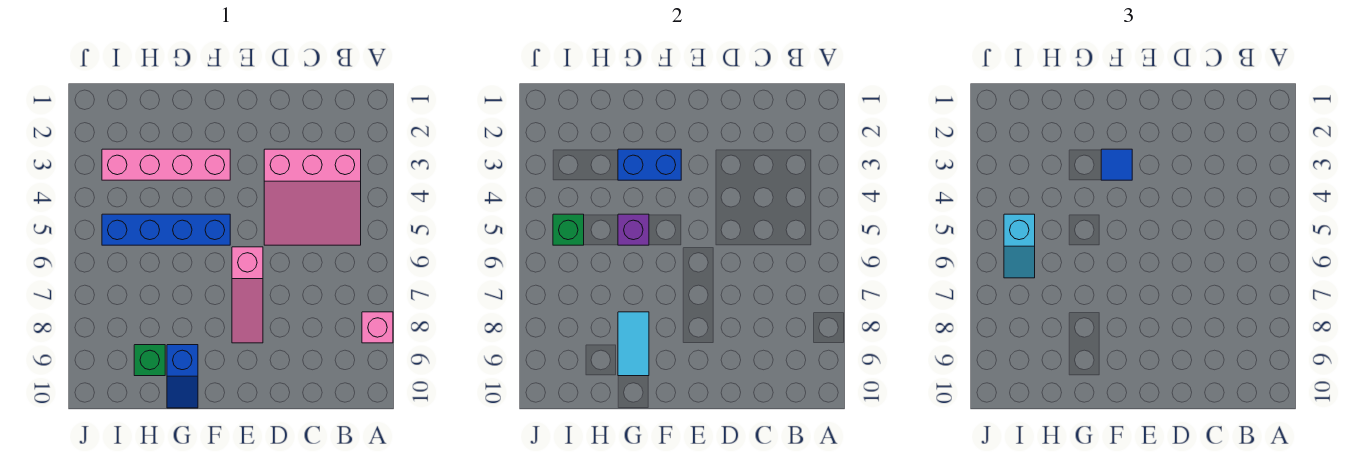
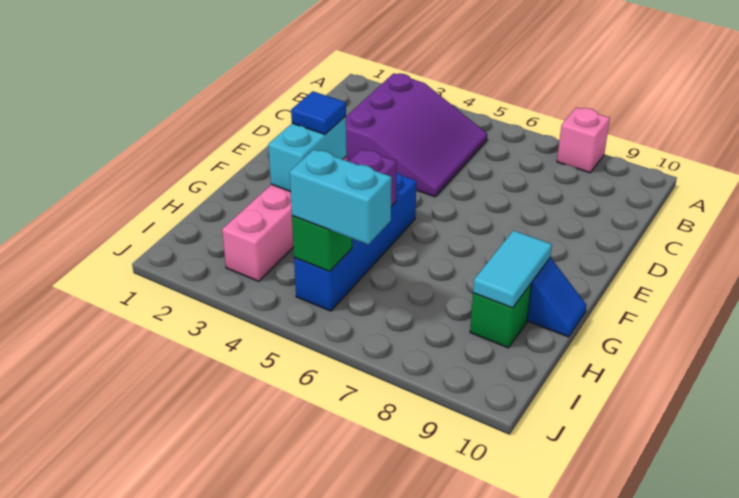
pink slope B3:D5 level 1 top 3 -> purple slope B3:D5 level 1 top 3
pink slope E6:E8 level 1 top 6 -> none
blue brick F3:G3 level 2 -> cyan brick F3:G3 level 2
cyan tile G8:G9 level 2 -> cyan tile G9:H9 level 2
cyan slope I5:I6 level 3 top 5 -> cyan brick I5:I6 level 3

